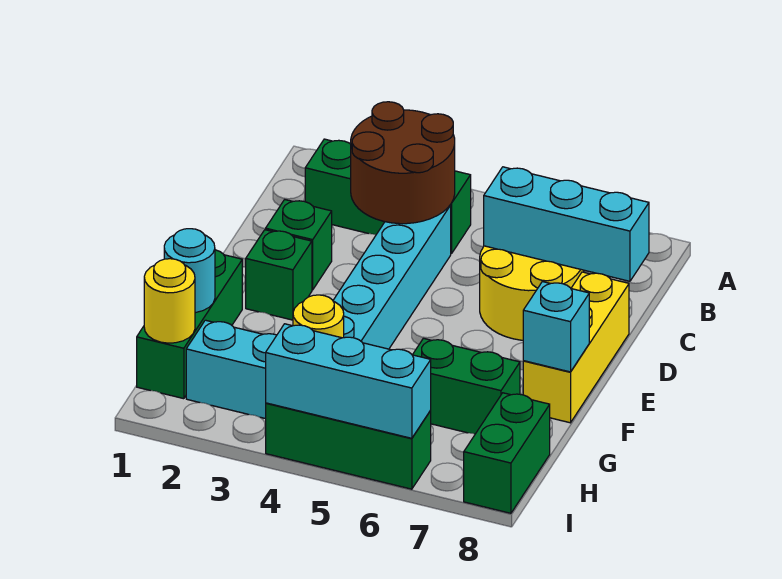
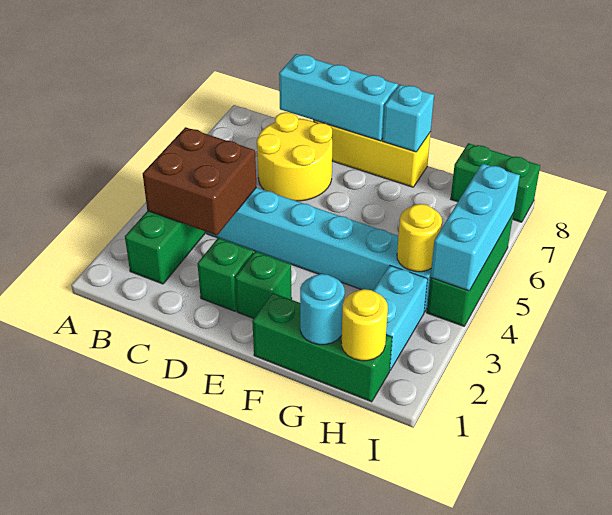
brown round brick B3:C4 level 2 -> brown brick B3:C4 level 2
cyan brick C6:C8 level 2 -> cyan brick C8:E8 level 2
green brick G6:G7 level 1 -> none

